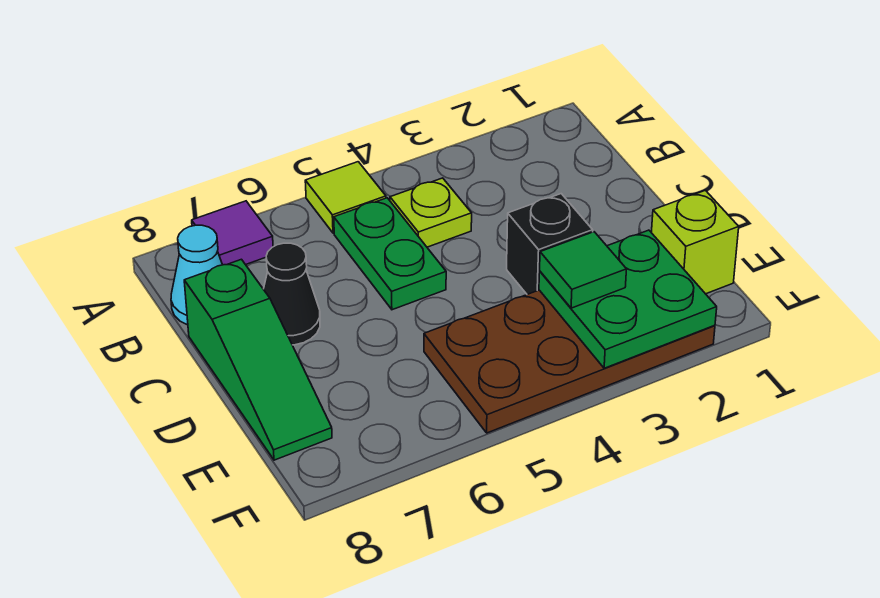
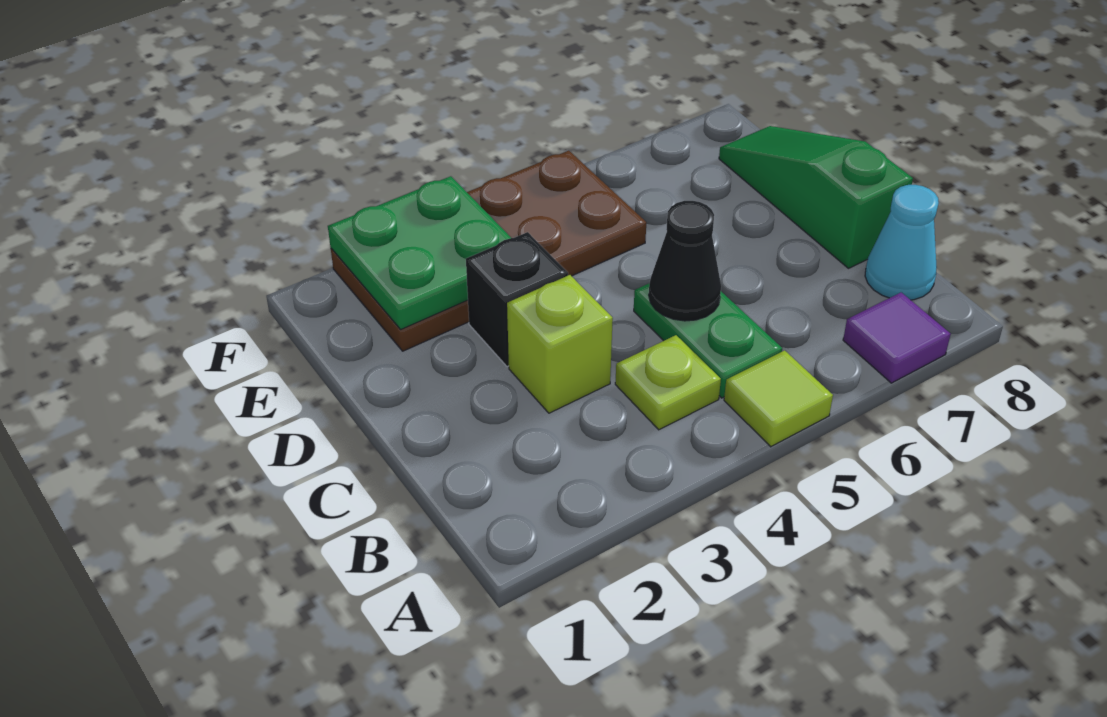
black cone C7 level 1 -> black cone C5 level 2
lime brick E1 level 1 -> lime brick C3 level 1
green tile E3 level 3 -> none

